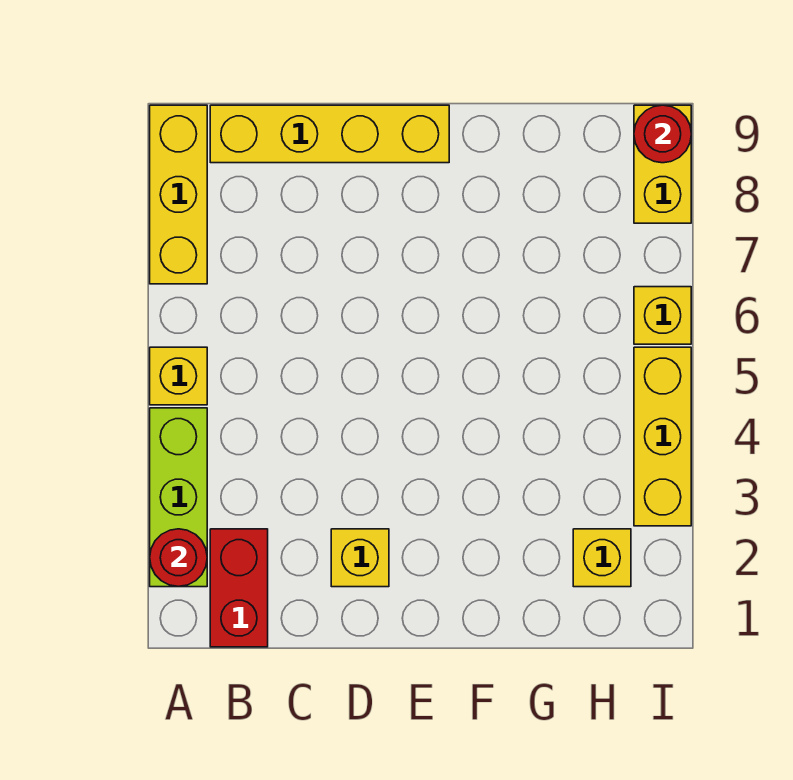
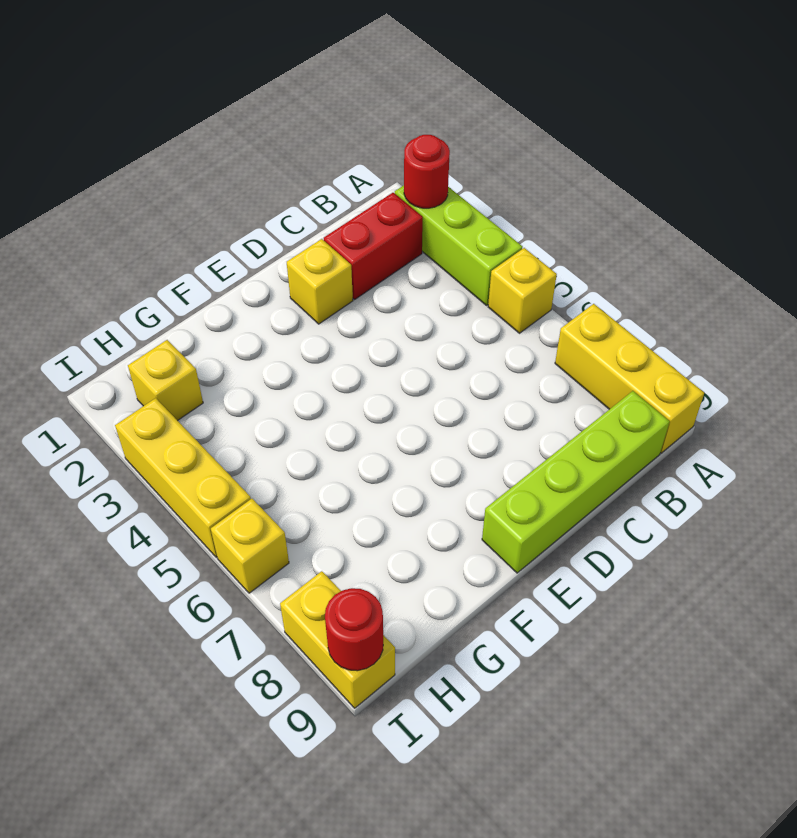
red brick B1:B2 level 1 -> red brick B2:C2 level 1
yellow brick B9:E9 level 1 -> lime brick B9:E9 level 1

